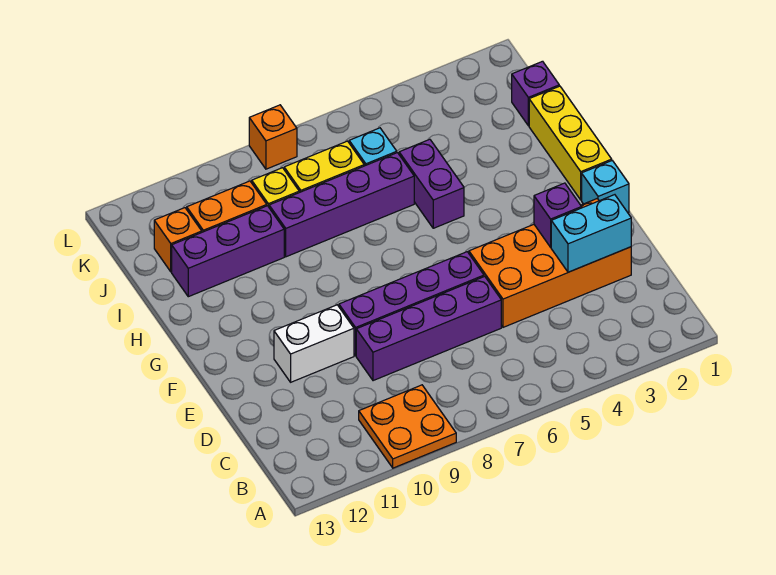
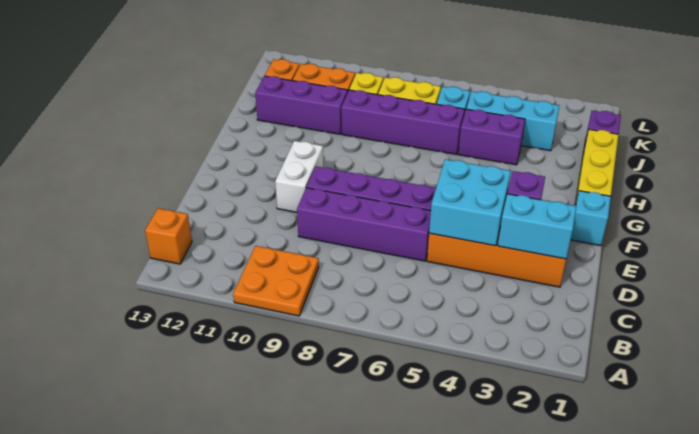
none -> cyan brick D4:E5 level 2
white brick E10:E11 level 1 -> white brick E10:F10 level 1
purple brick H5:I5 level 1 -> purple brick I4:I5 level 1
none -> cyan brick J3:J5 level 1
orange brick L8 level 1 -> orange brick B13 level 1

